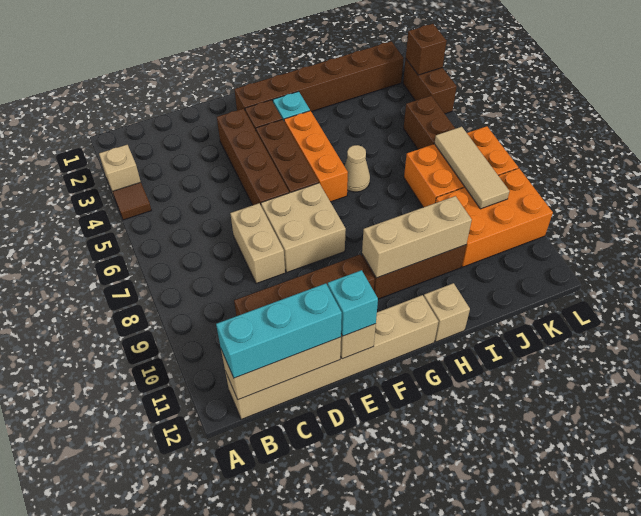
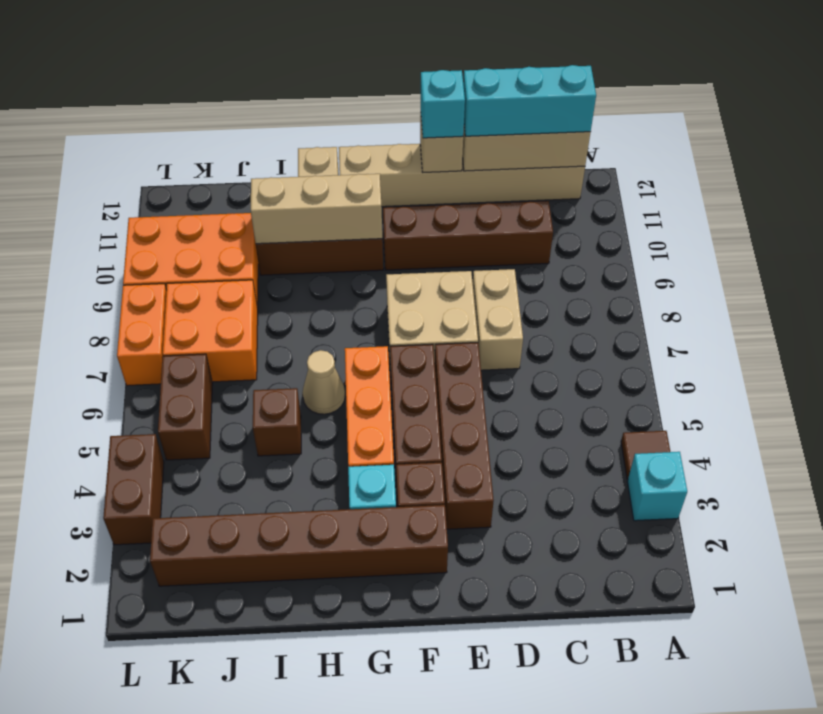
tan brick A3 level 1 -> cyan brick A3 level 1
tan tile K7:K9 level 2 -> none
brown brick L3 level 2 -> brown brick I5 level 1

